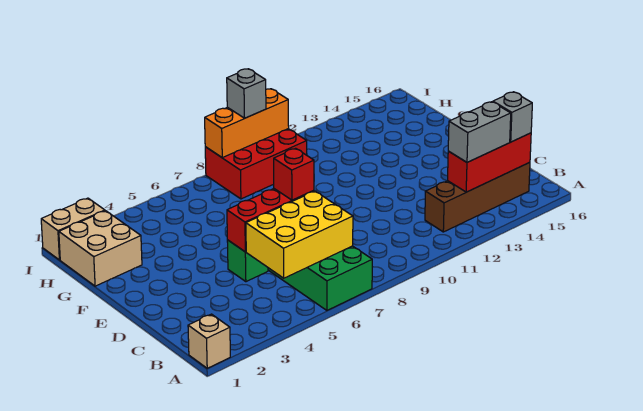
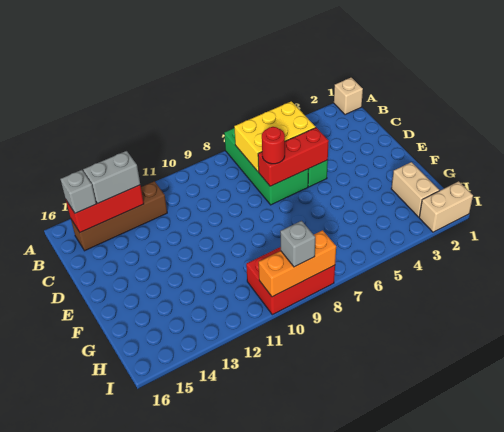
red brick D7 level 3 -> red round brick D7 level 3
tan brick G1:H2 level 1 -> tan brick G2:H2 level 1

